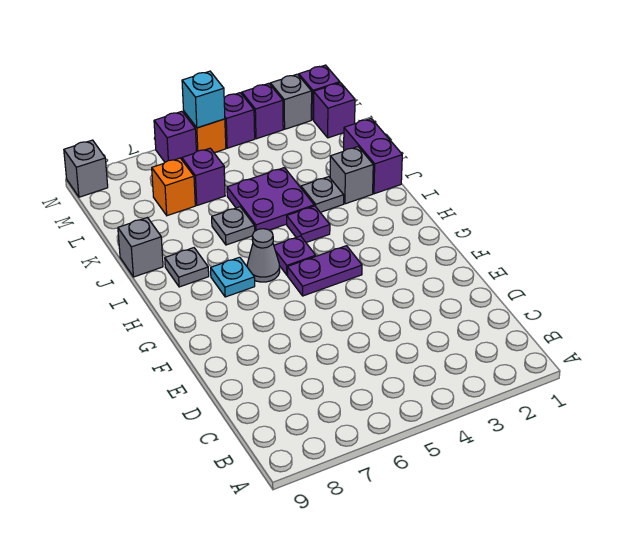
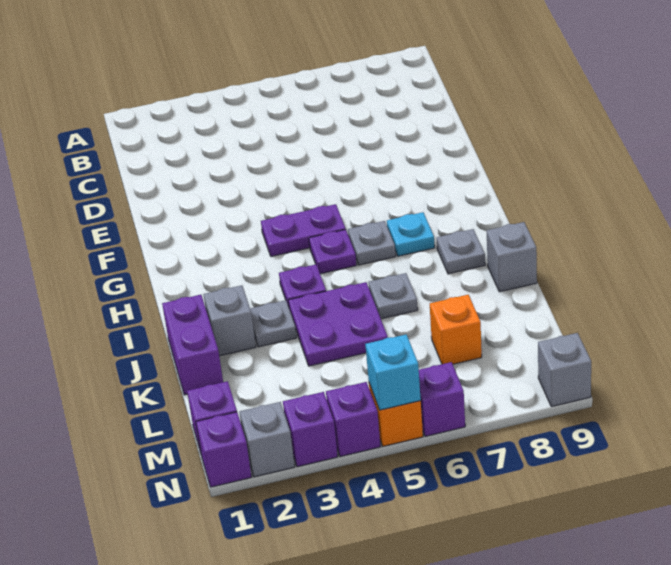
grey cone H6 level 1 -> grey plate H6 level 1
purple brick L6 level 1 -> none

